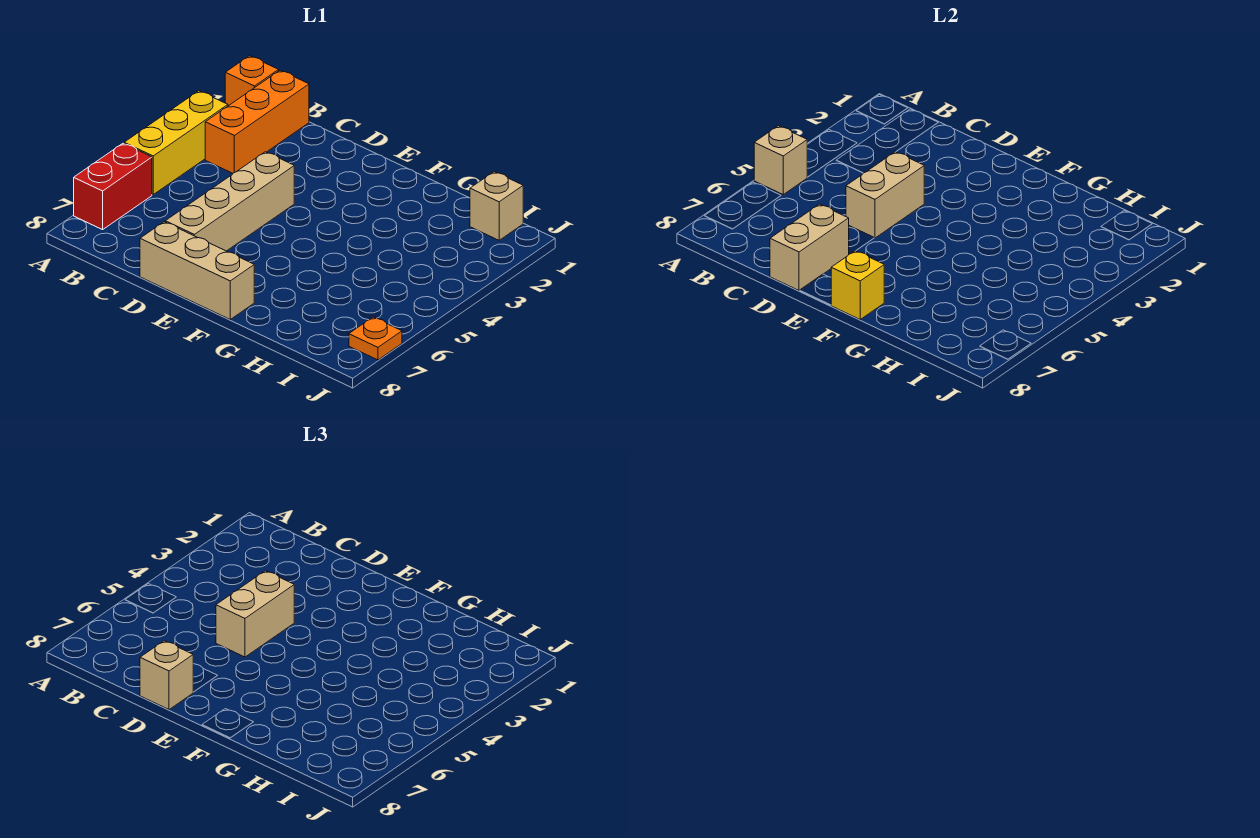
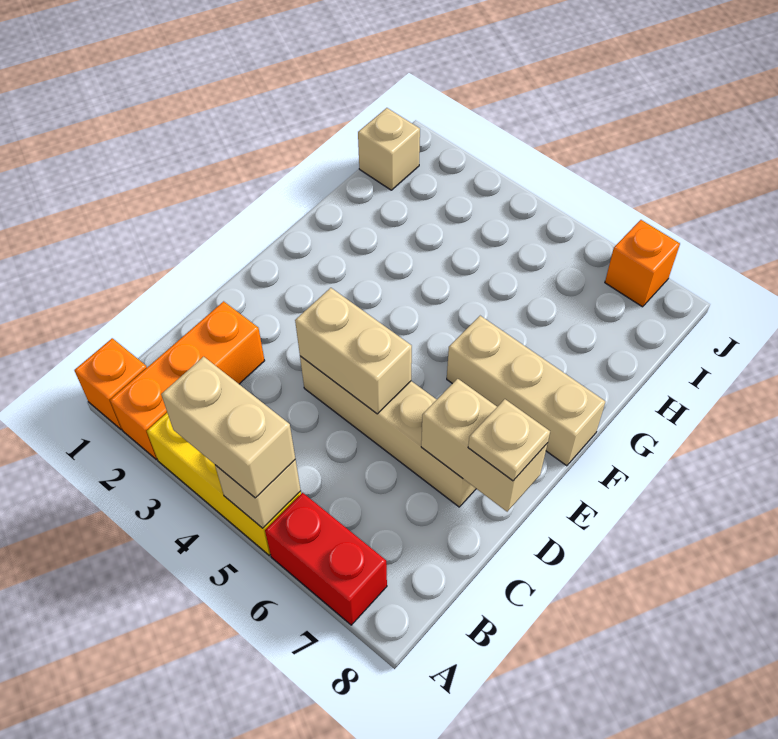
orange brick B1:B3 level 1 -> orange brick A2:C2 level 1
tan brick D4:D5 level 3 -> tan brick A4:A5 level 3
tan brick D8:F8 level 1 -> tan brick F6:F8 level 1
tan brick D8 level 3 -> tan plate D8 level 3
yellow brick F8 level 2 -> none
orange plate J7 level 1 -> orange brick J7 level 1

